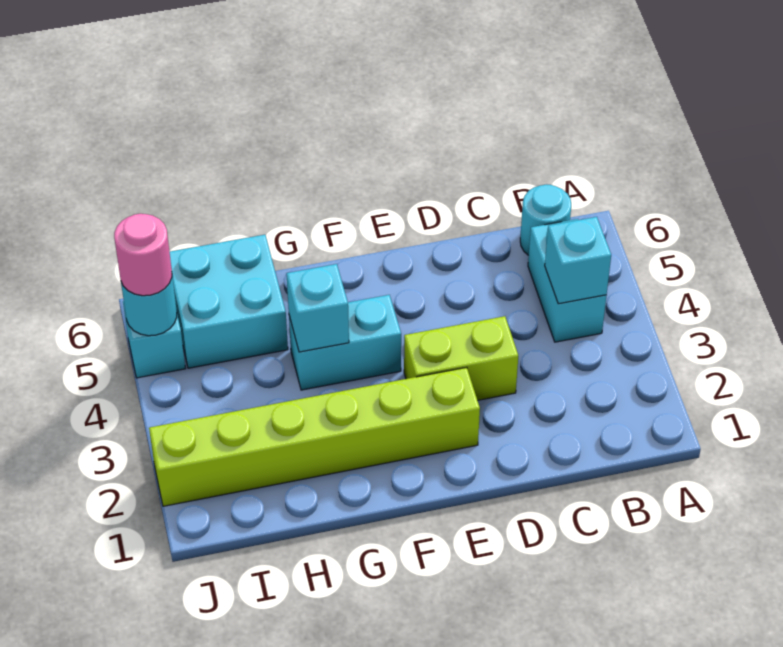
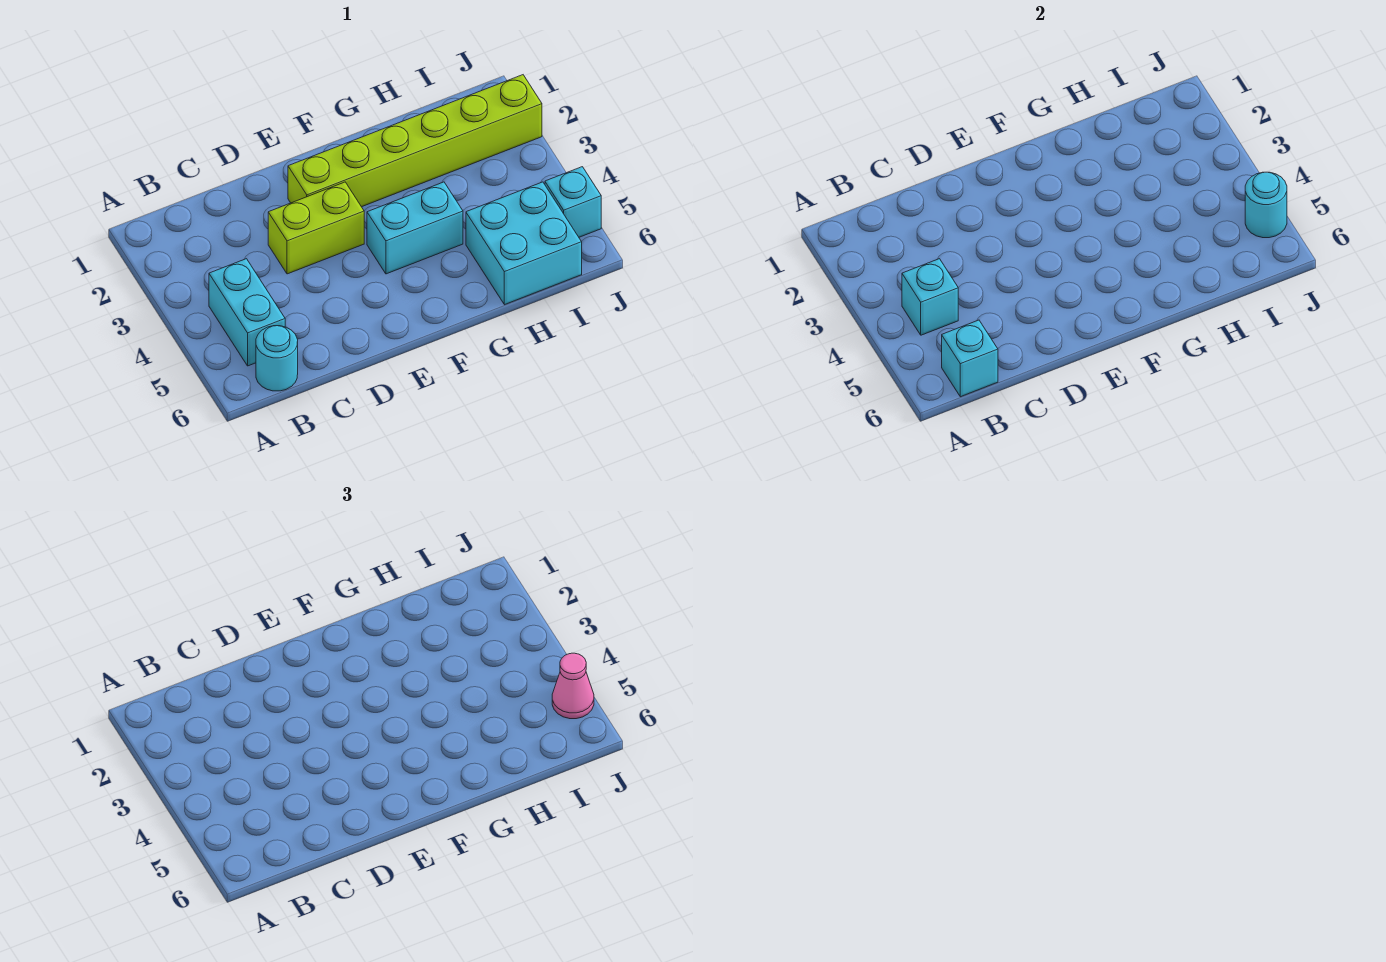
cyan brick G4 level 2 -> cyan brick B6 level 2
pink round brick J5 level 3 -> pink cone J5 level 3

